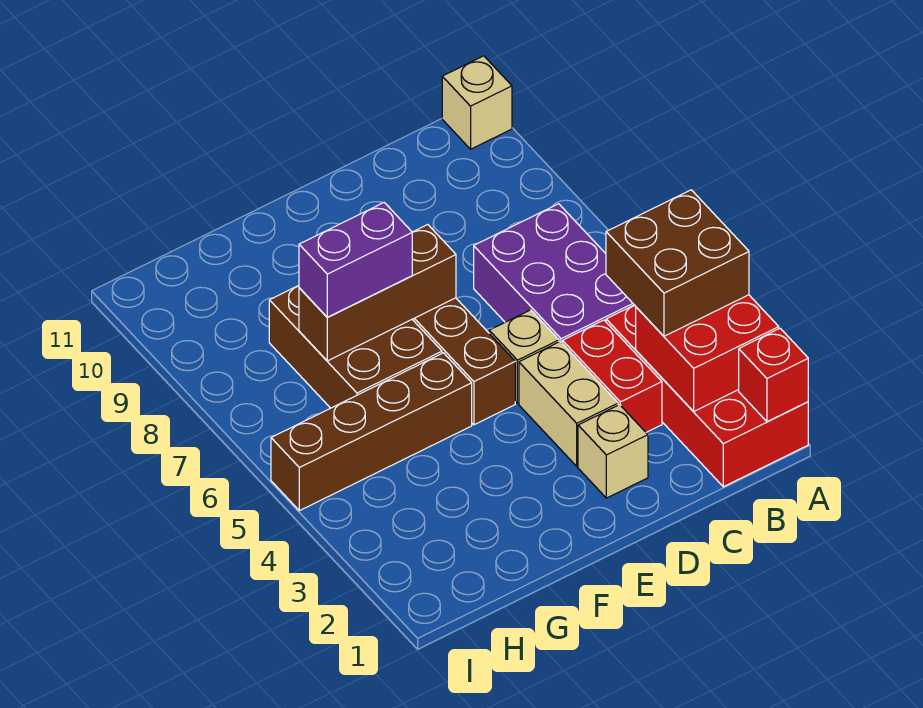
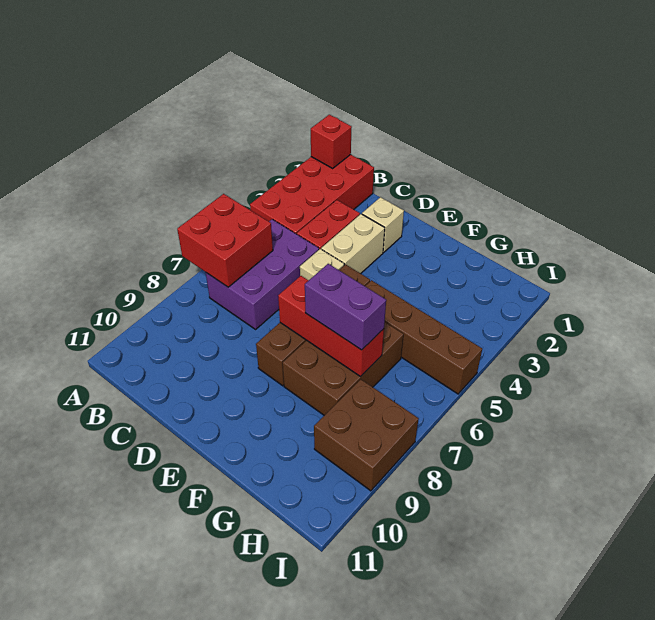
red brick A2:B3 level 2 -> red brick A6:B7 level 2
brown brick A3:B4 level 3 -> brown brick H8:I9 level 1
tan brick A11 level 1 -> none
brown brick E7:G7 level 2 -> red brick E7:G7 level 2

